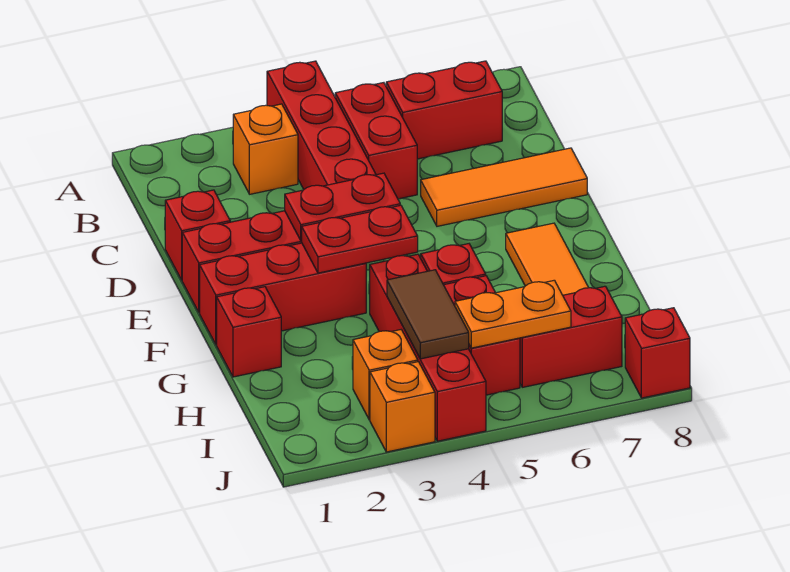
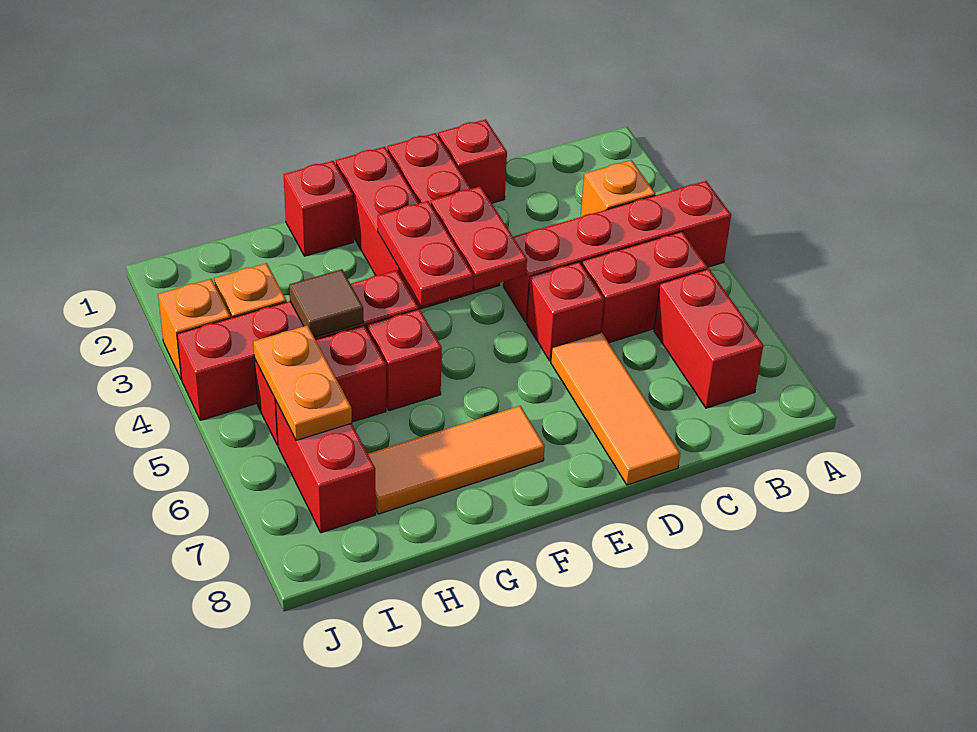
brown tile H4:I4 level 2 -> brown tile H4 level 2
red brick J8 level 1 -> red brick D5 level 1

